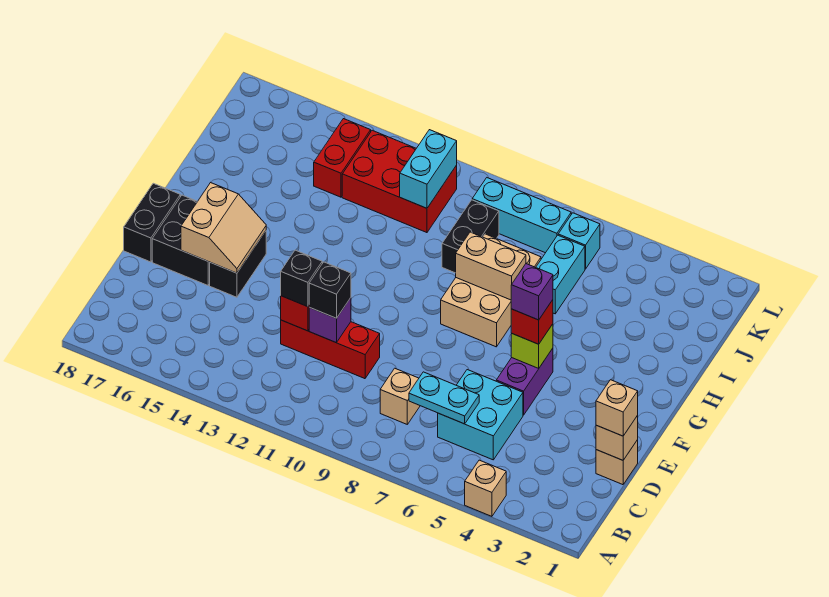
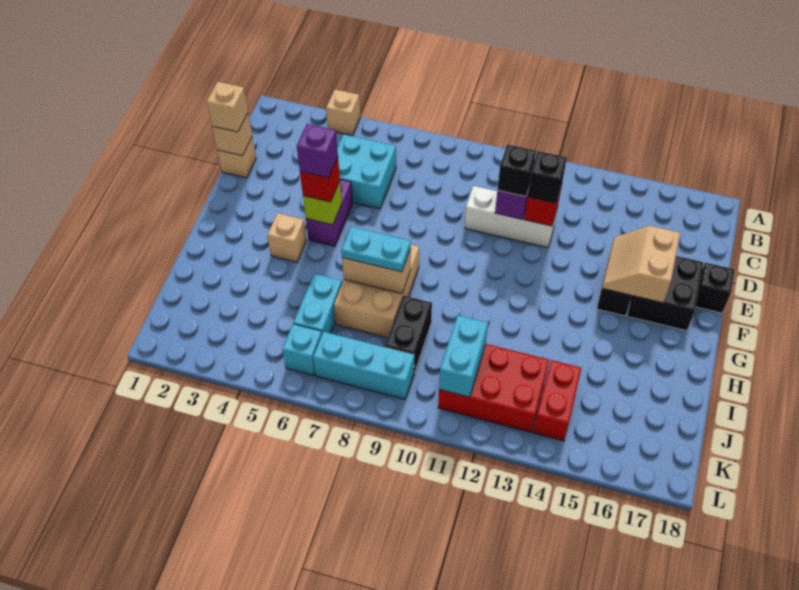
cyan plate C6:C7 level 2 -> cyan plate H7:H8 level 3
tan brick C8 level 1 -> tan brick G4 level 1
red brick D10:D12 level 1 -> white brick D10:D12 level 1
black brick E18:F18 level 1 -> black brick E18 level 1

